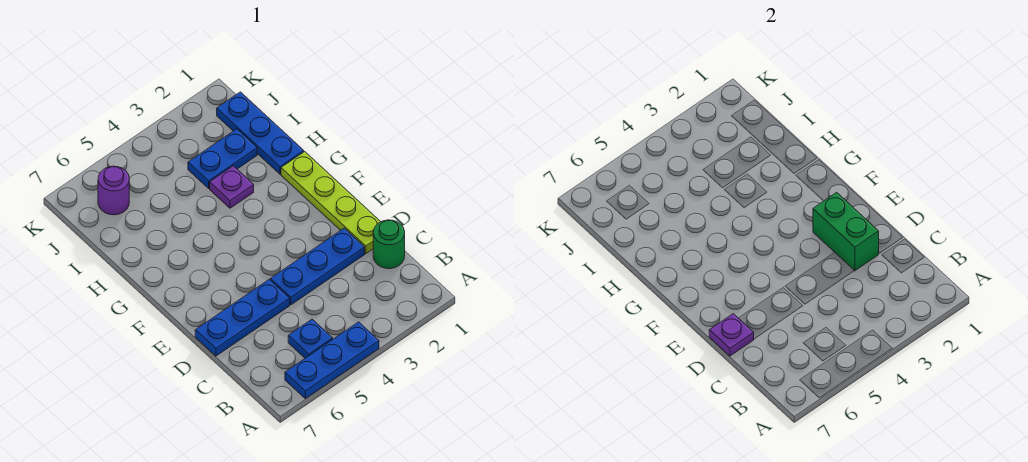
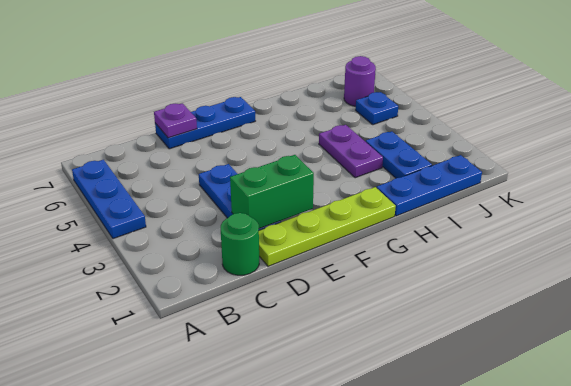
blue plate B5 level 1 -> blue plate J5 level 1
blue plate D5:D7 level 1 -> blue plate D7:F7 level 1
purple plate H3 level 1 -> purple plate H3:H4 level 1

